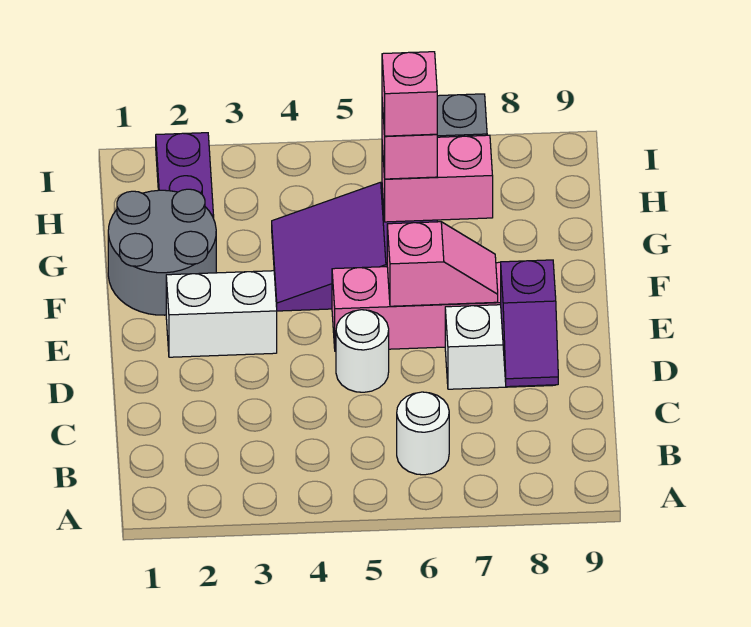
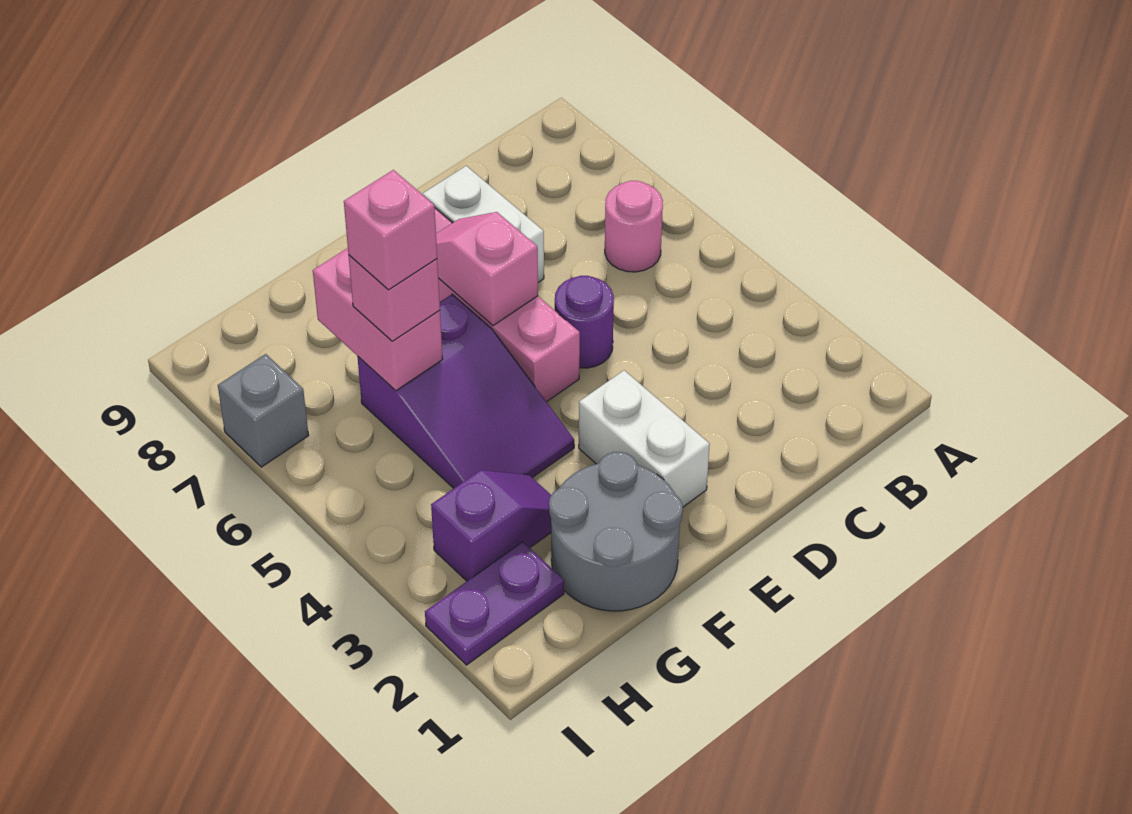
white round brick B6 level 1 -> pink round brick B6 level 1
purple slope C8:D8 level 2 top D -> purple slope G3:H3 level 1 top H
white round brick D5 level 1 -> purple round brick D5 level 1

